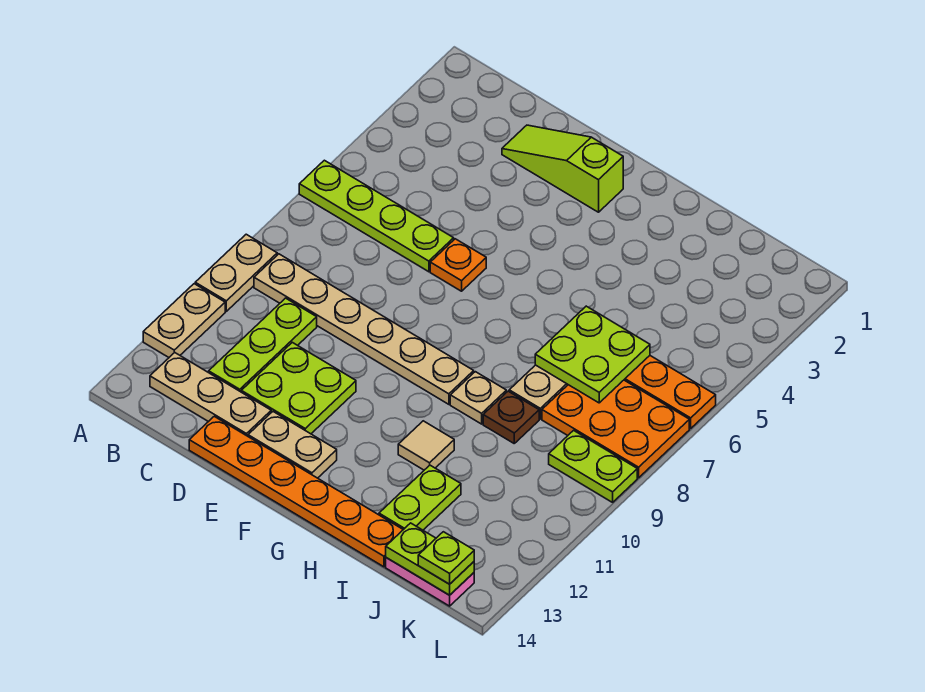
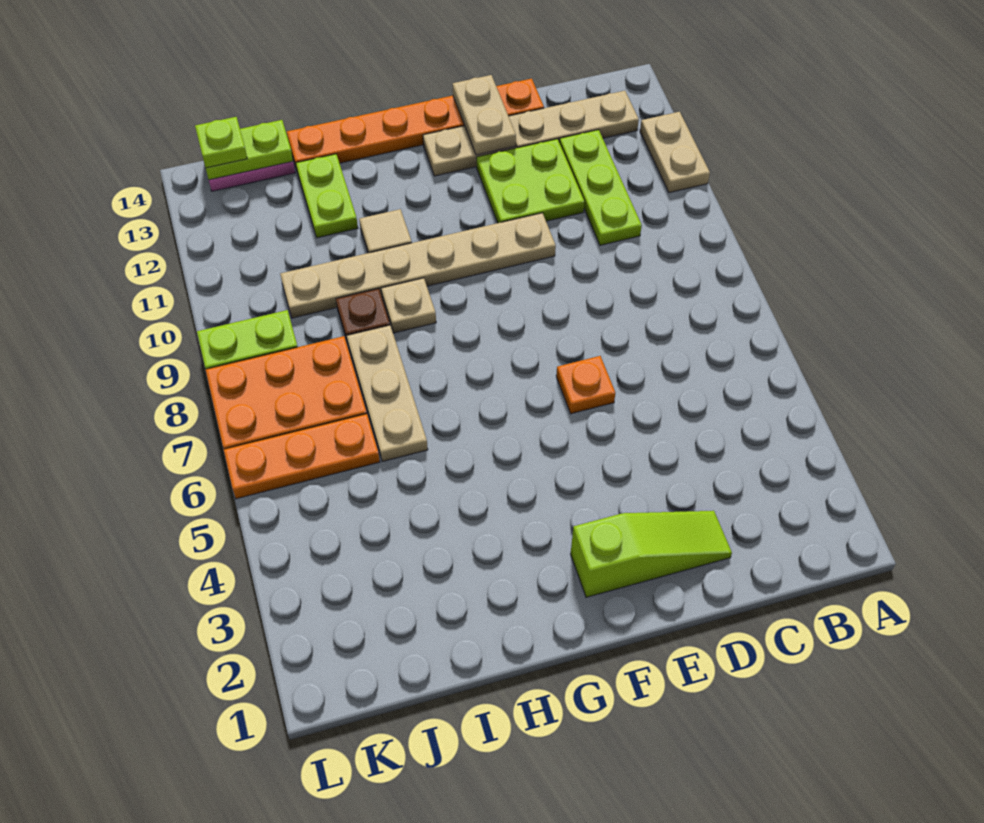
lime plate A6:D6 level 1 -> none
tan plate A9:A10 level 1 -> tan plate E13:E14 level 2
tan plate B9:G9 level 1 -> tan plate E10:J10 level 1
lime plate I6:J7 level 2 -> none

